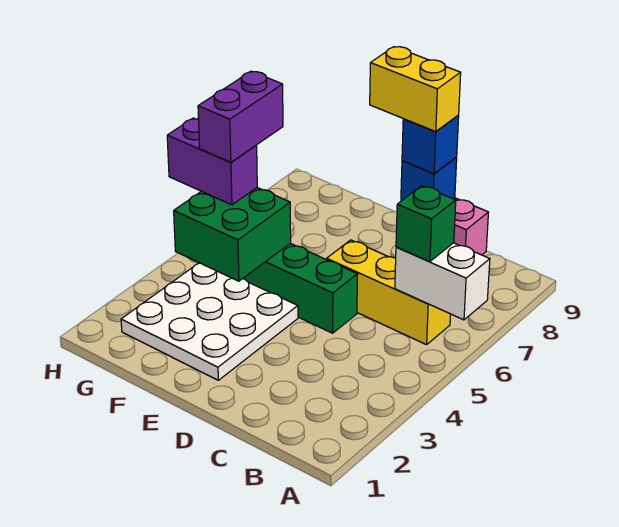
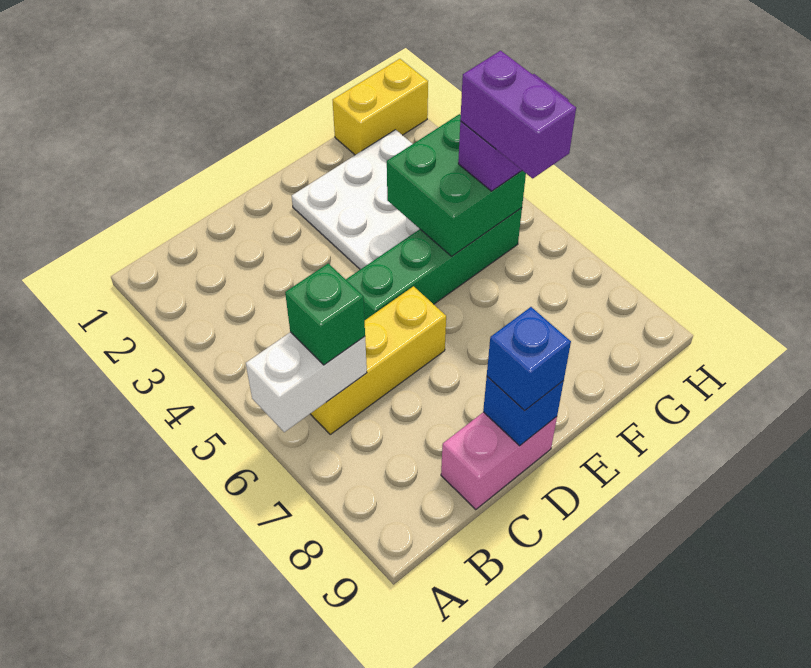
yellow brick D9:E9 level 4 -> yellow brick G1:H1 level 1

